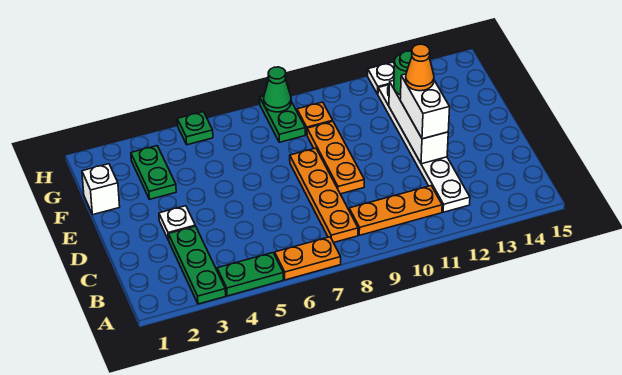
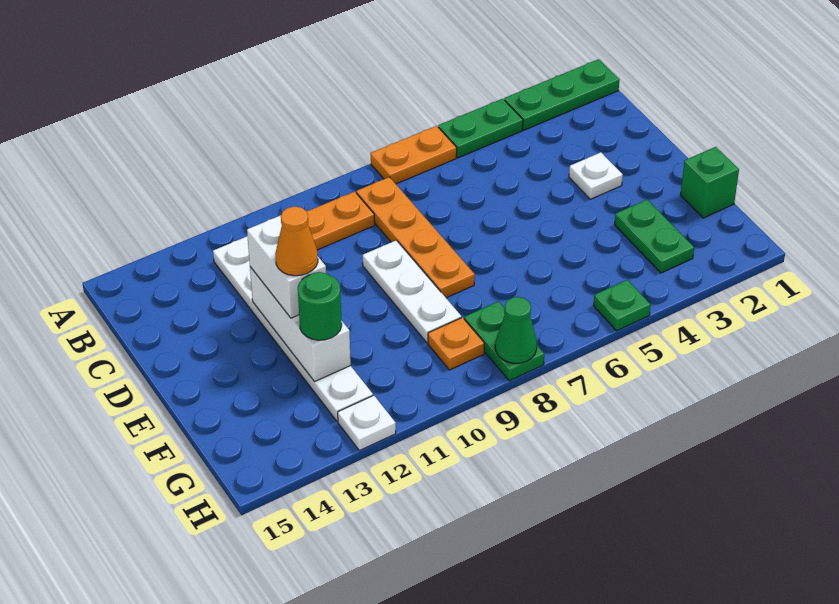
green plate A3:C3 level 1 -> green plate A1:A3 level 1
orange plate D9:F9 level 1 -> white plate D9:F9 level 1
white brick F1 level 1 -> green brick F1 level 1

